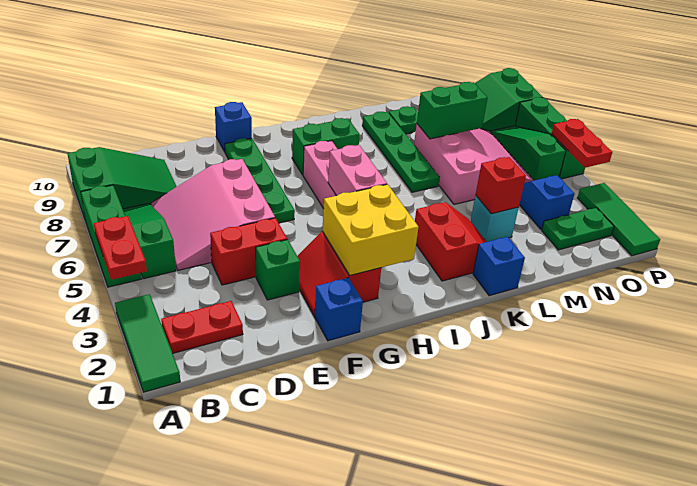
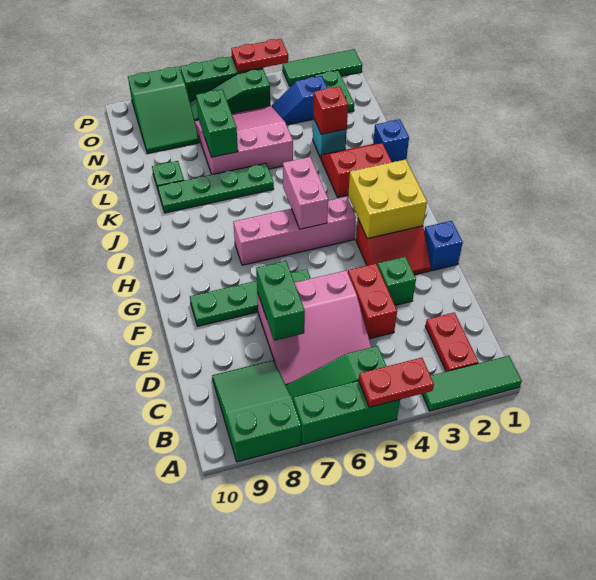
blue brick F10 level 1 -> none
pink brick H4:H5 level 2 -> pink brick H5:I5 level 2
green brick H8:I8 level 1 -> green brick D7:E7 level 2

